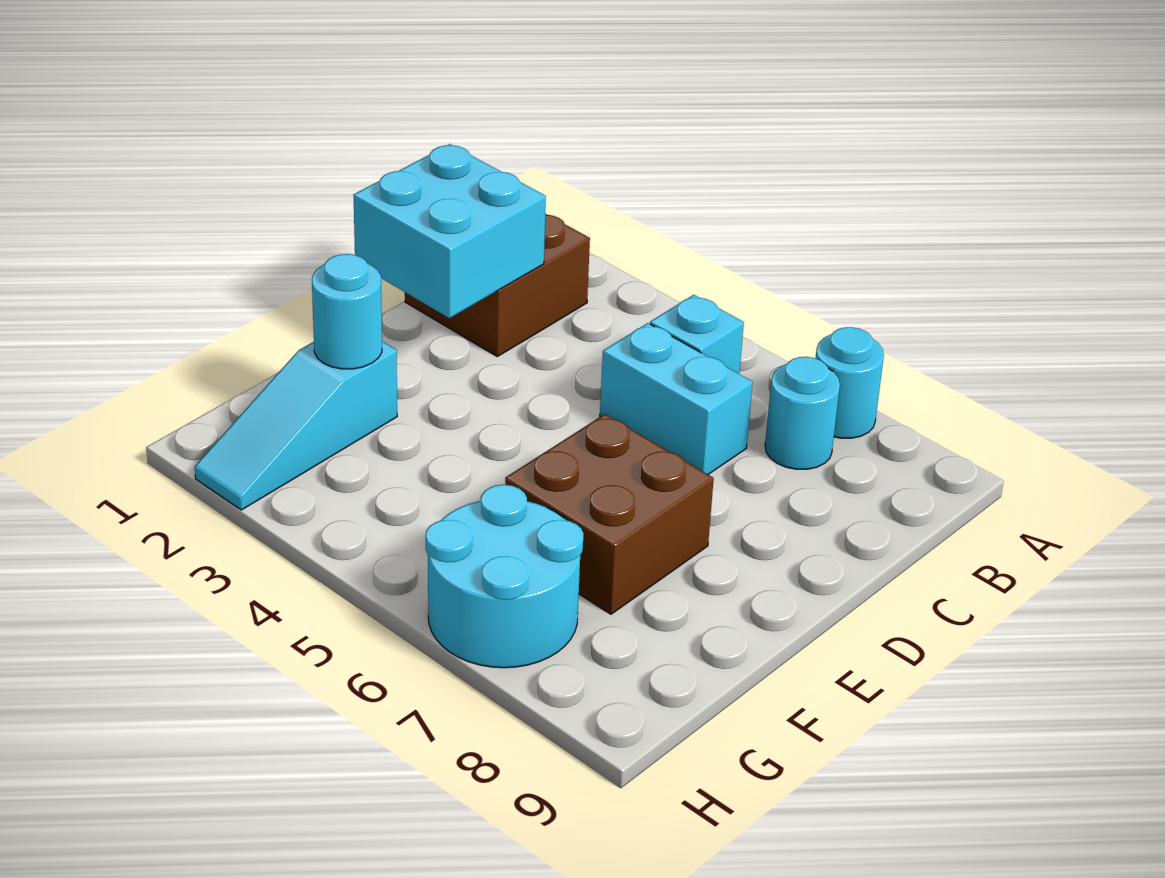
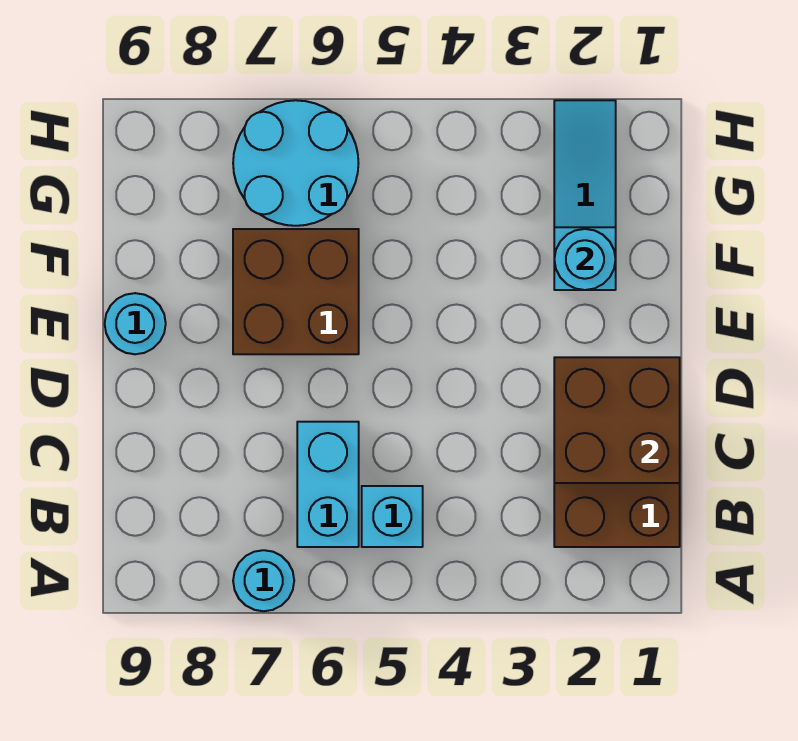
cyan round brick B7 level 1 -> cyan round brick E9 level 1
cyan brick C1:D2 level 2 -> brown brick C1:D2 level 2
cyan brick C5:C6 level 1 -> cyan brick B6:C6 level 1

